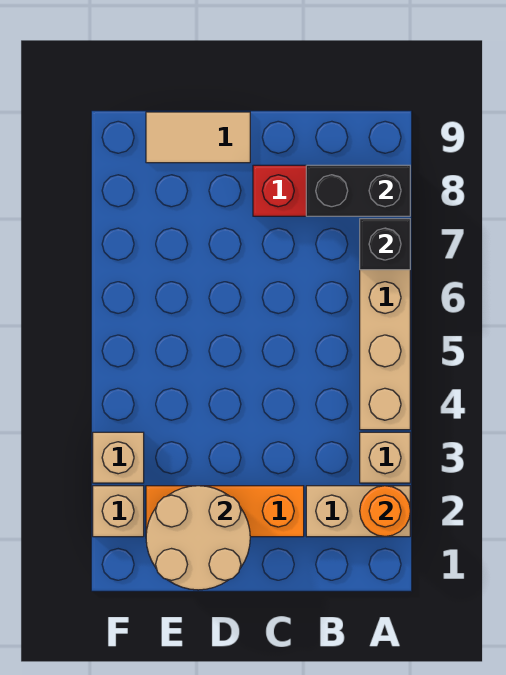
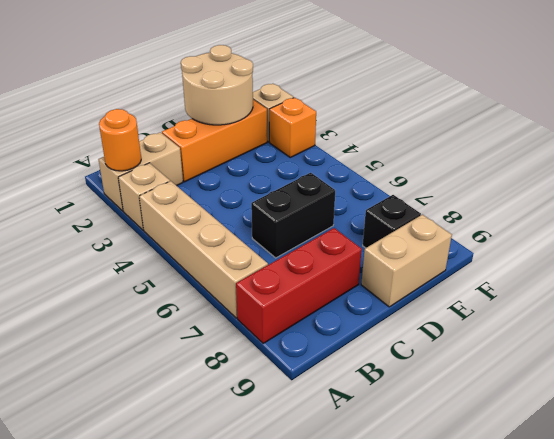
black brick A7 level 2 -> black brick E8 level 1
black brick A8:B8 level 2 -> black brick C6:D6 level 1
tan tile D9:E9 level 1 -> tan brick D9:E9 level 1
tan brick F3 level 1 -> orange brick F3 level 1

